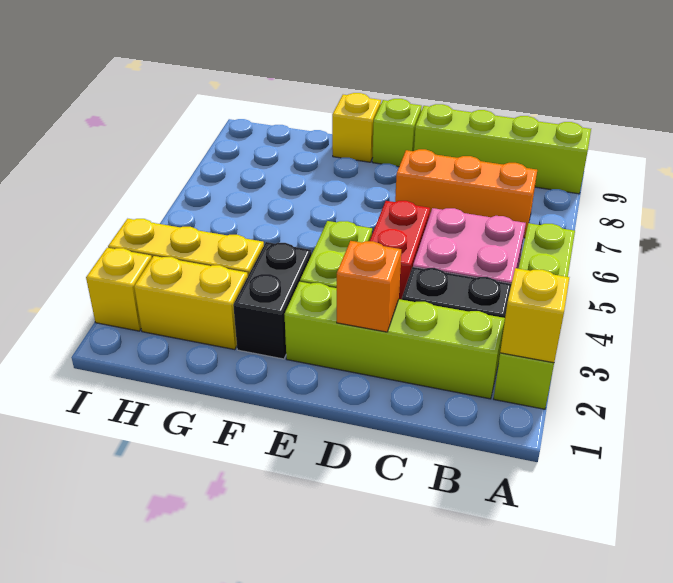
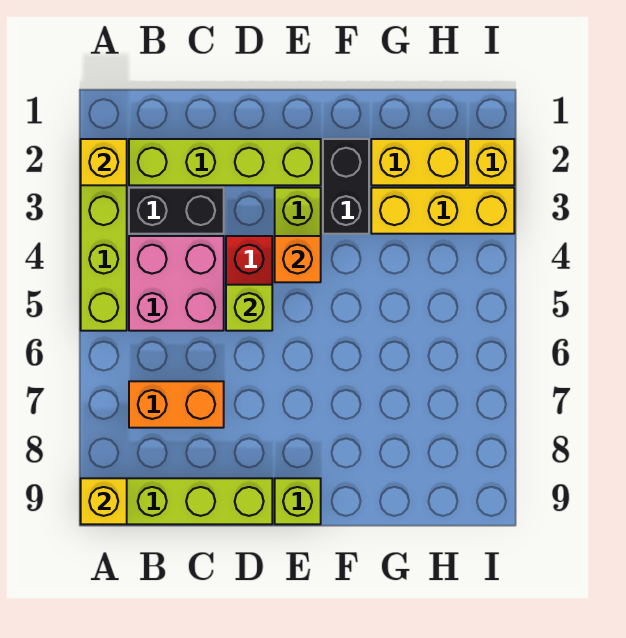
orange brick B7:D7 level 1 -> orange brick B7:C7 level 1
orange brick D2 level 2 -> orange brick E4 level 2
none -> lime brick D5 level 2
yellow brick F9 level 1 -> yellow brick A9 level 2

